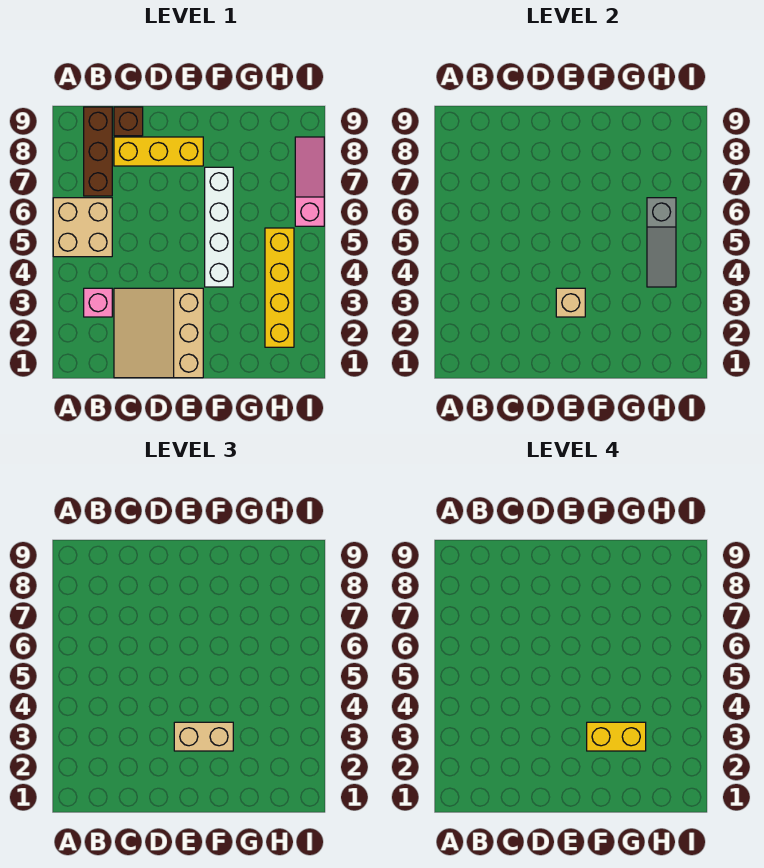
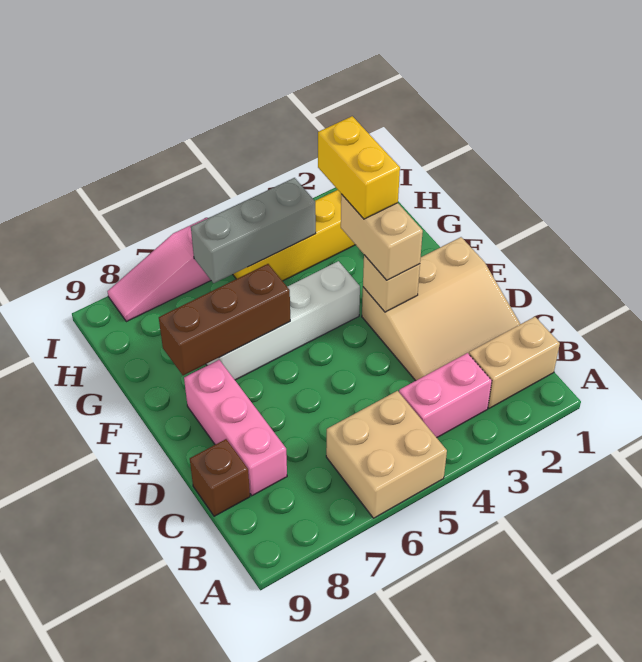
none -> tan brick B1:B2 level 1
pink brick B3 level 1 -> pink brick B3:B4 level 1
brown brick B7:B9 level 1 -> brown brick F6:F8 level 2
yellow brick C8:E8 level 1 -> pink brick C8:E8 level 1
grey slope H4:H6 level 2 top 6 -> grey brick H4:H6 level 2

